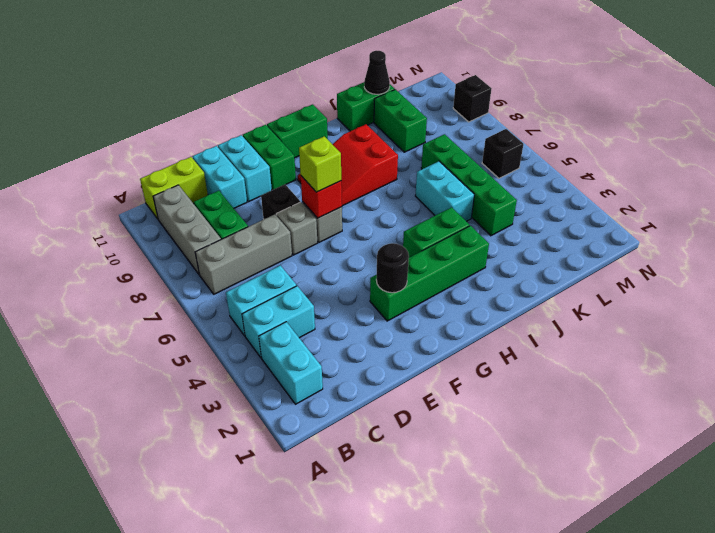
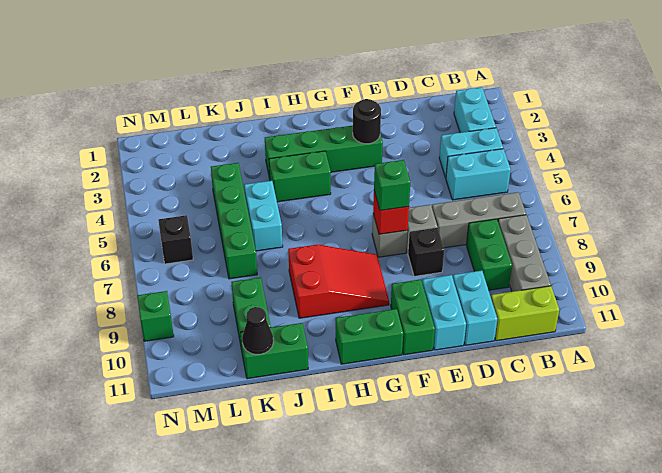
lime brick F7 level 3 -> green brick F7 level 3
black brick N9 level 1 -> green brick N9 level 1

